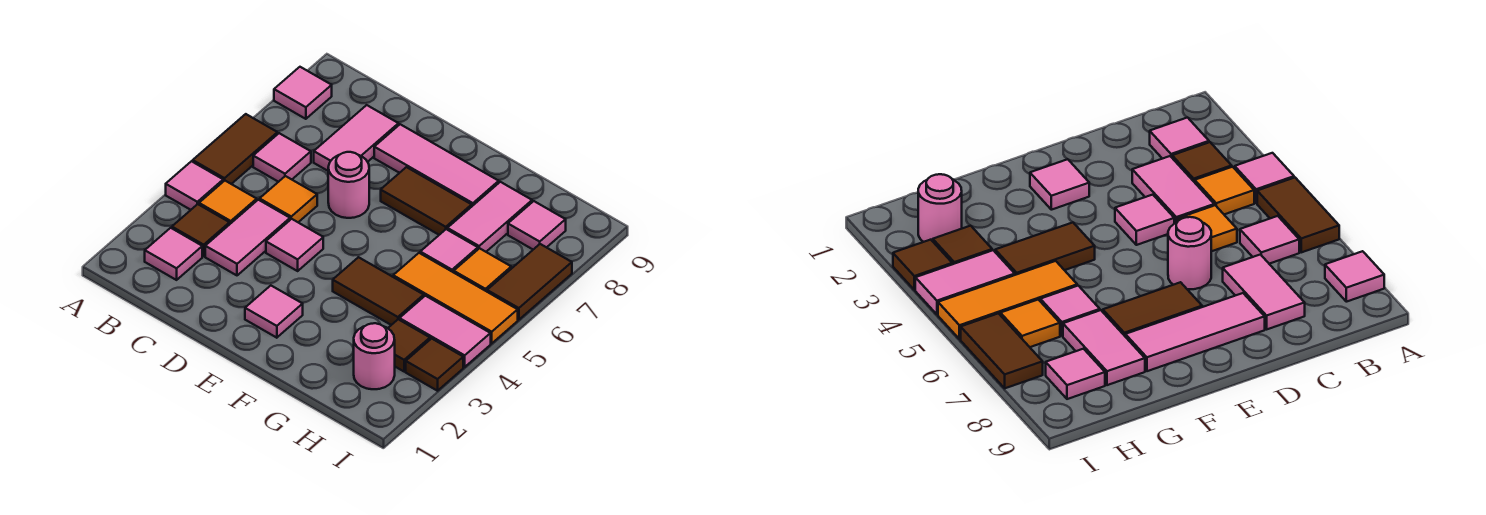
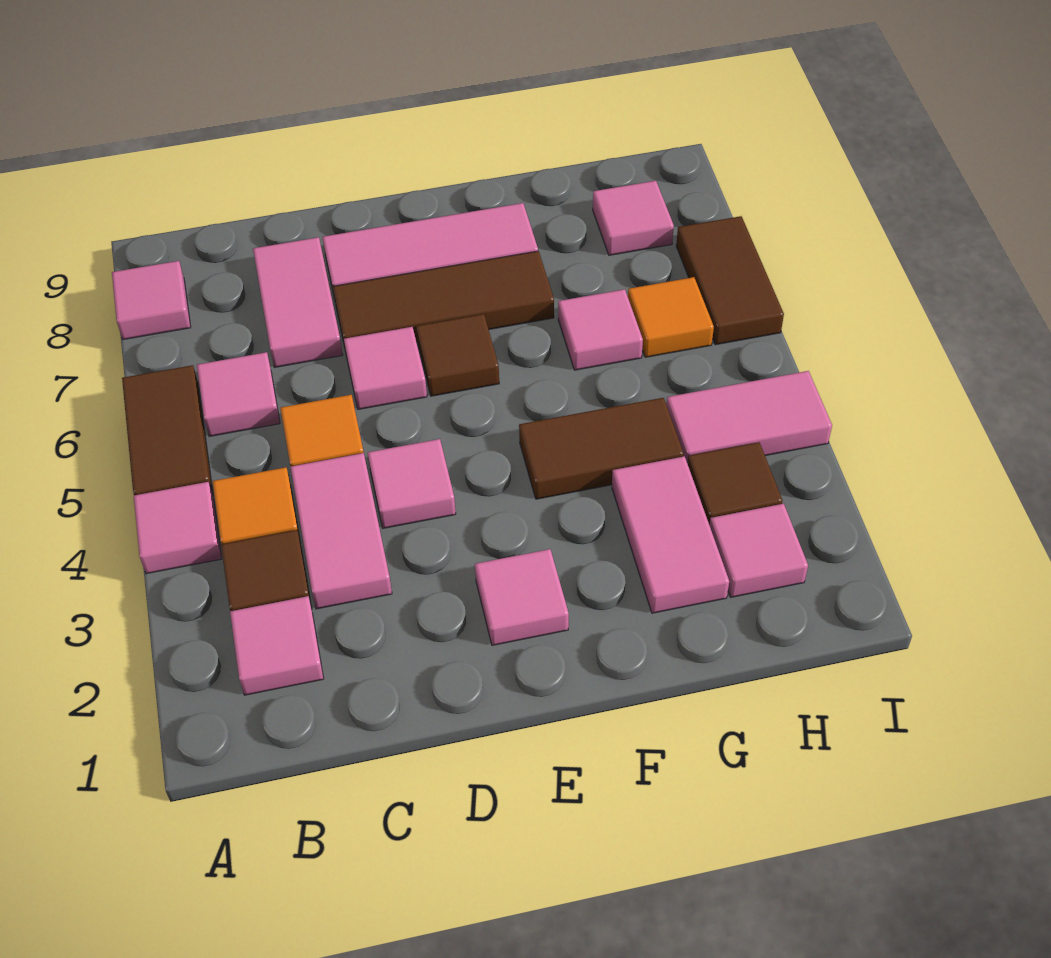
pink round brick D6 level 1 -> pink tile D6 level 1
brown tile E7:F7 level 1 -> brown tile D7:F7 level 1
orange tile G5:I5 level 1 -> none
pink tile G7:G8 level 1 -> pink tile G2:G3 level 1
pink round brick H2 level 1 -> pink tile H2 level 1
brown tile I3 level 1 -> brown tile E6 level 1

